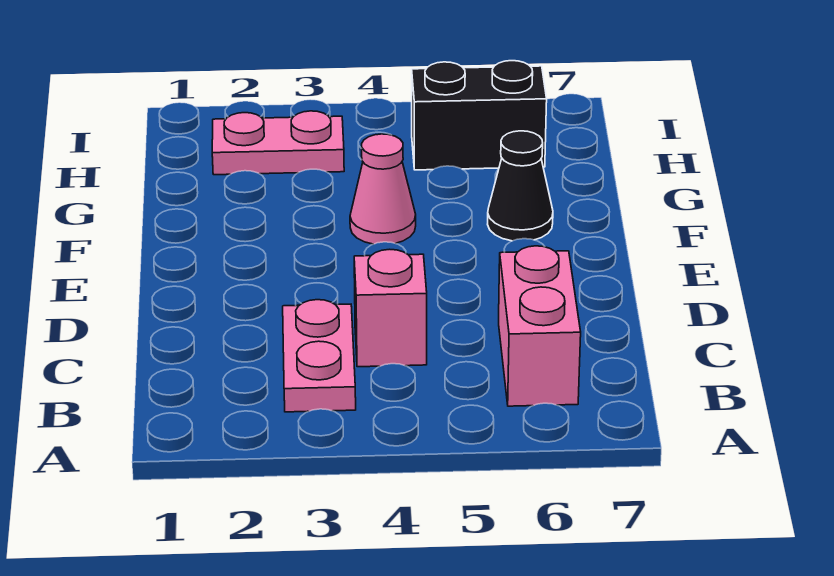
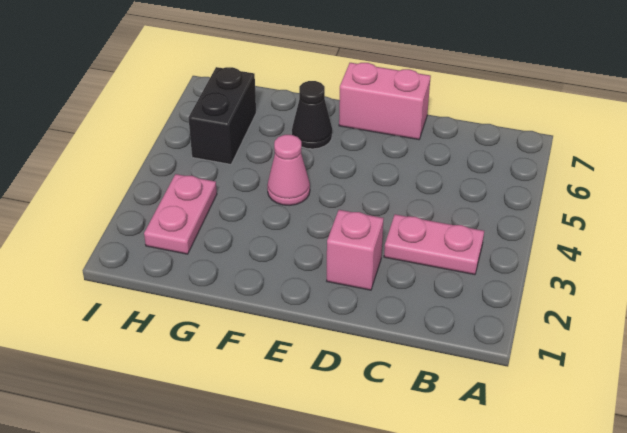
pink brick B6:C6 level 1 -> pink brick D7:E7 level 1
pink brick C4 level 1 -> pink brick D2 level 1

